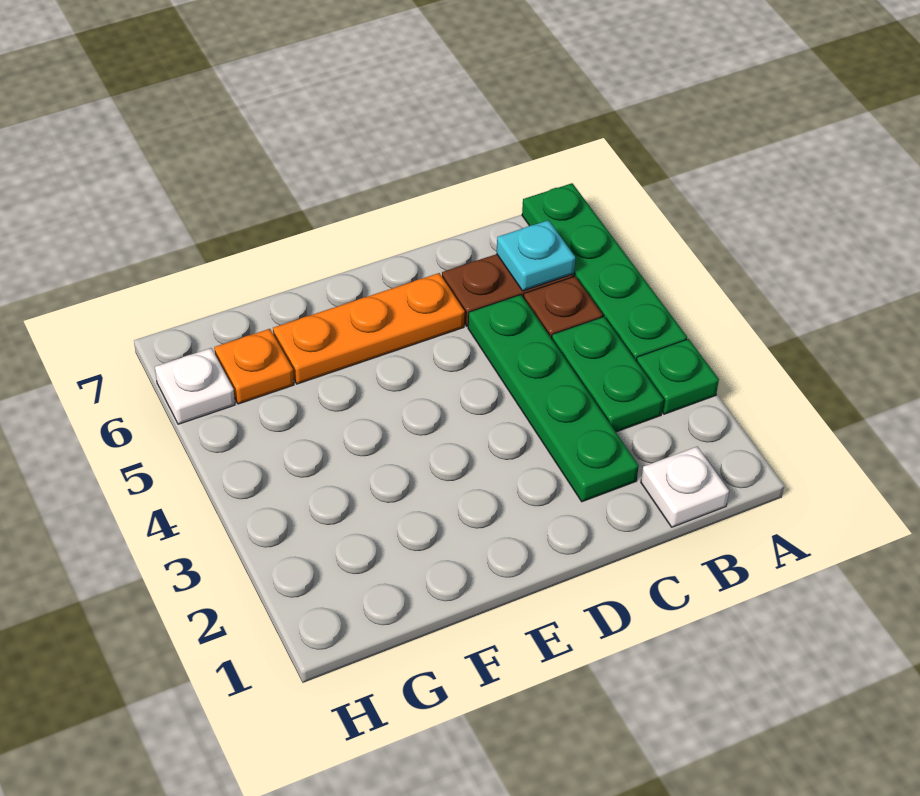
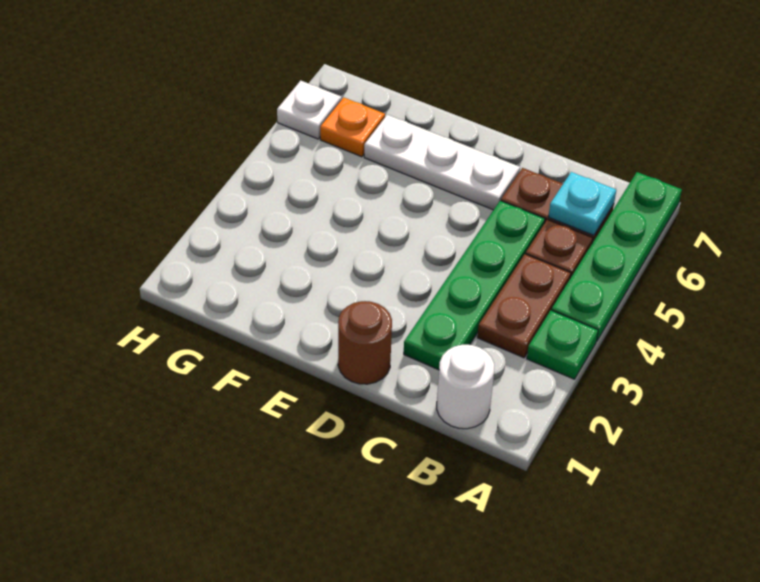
white plate B1 level 1 -> white round brick B1 level 1
green plate B3:B4 level 1 -> brown plate B3:B4 level 1
none -> brown round brick D1 level 1
orange plate D6:F6 level 1 -> white plate D6:F6 level 1

